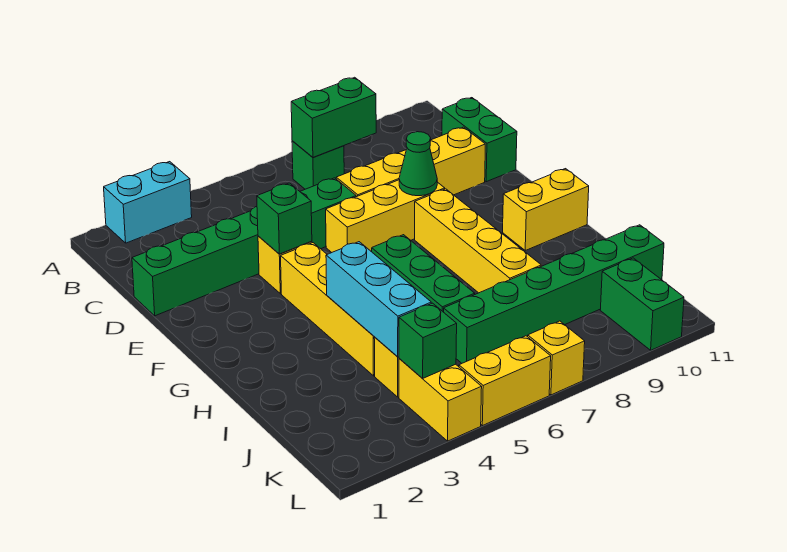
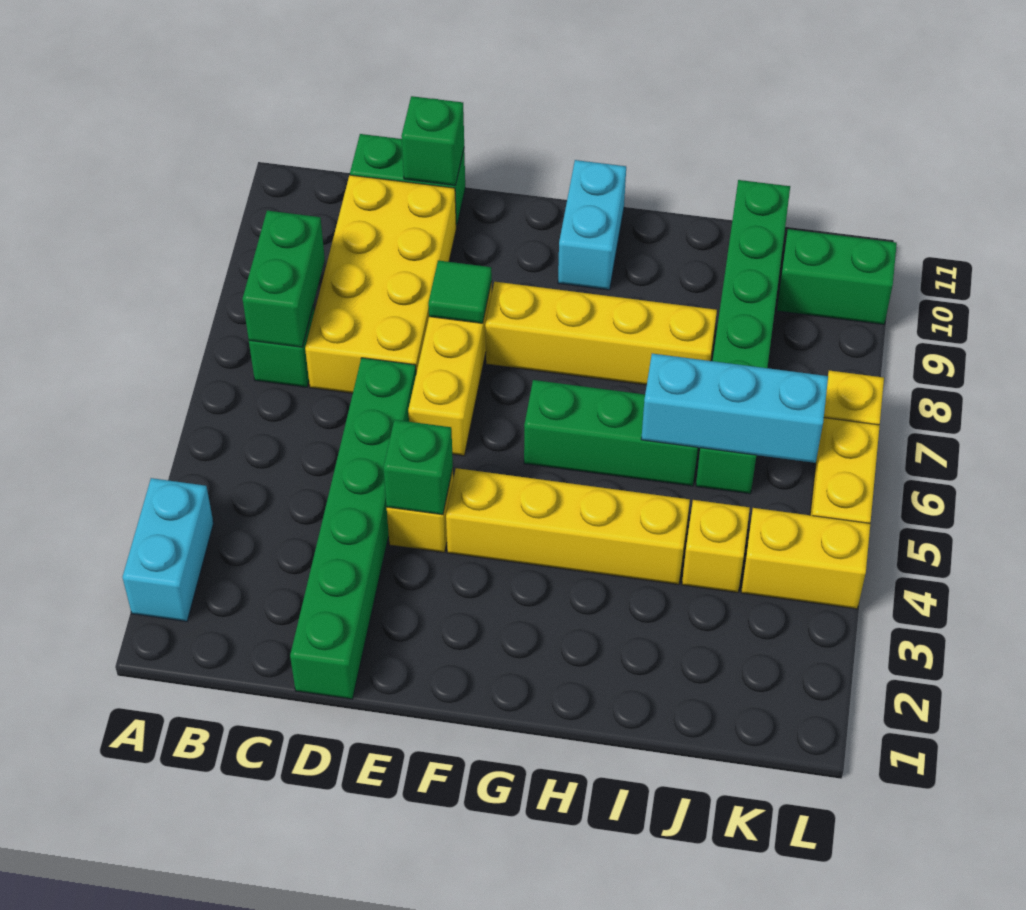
yellow brick D7:D10 level 1 -> yellow brick C7:D10 level 1
green cone E8 level 2 -> green tile E8 level 2
yellow brick G10:G11 level 1 -> cyan brick G10:G11 level 1
cyan brick H4:J4 level 2 -> cyan brick I6:K6 level 2
green brick K4 level 2 -> green brick D11 level 2

